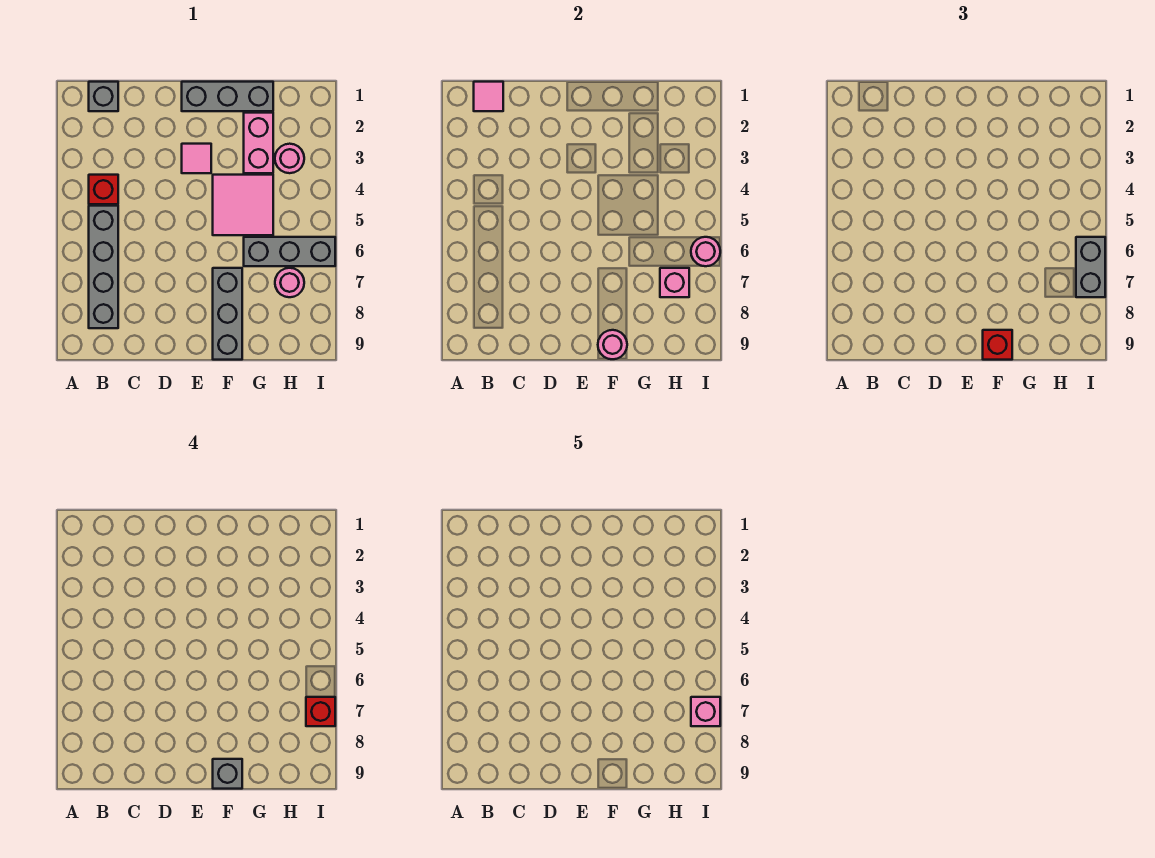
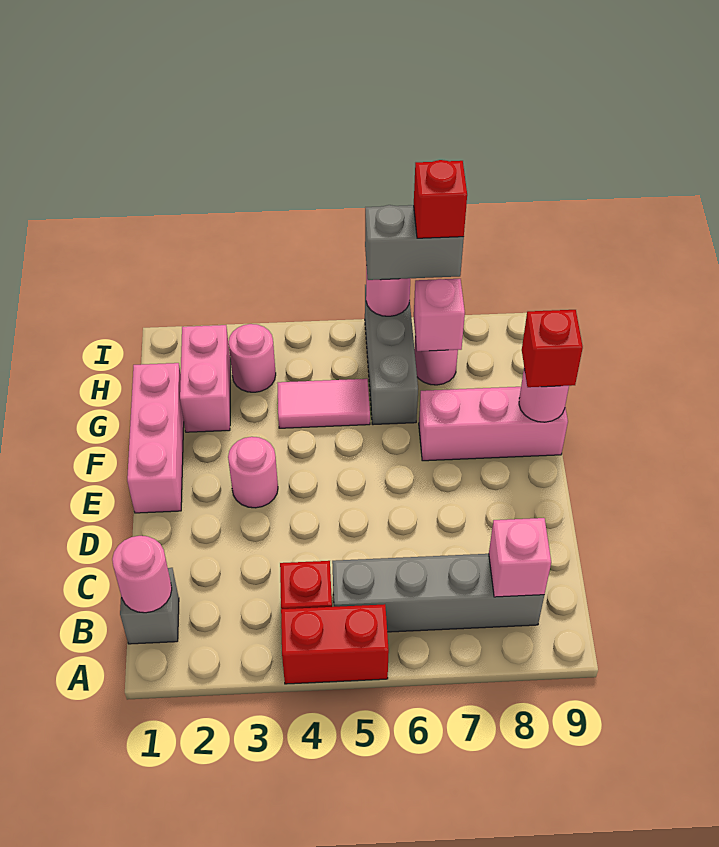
none -> red brick A4:A5 level 1
pink tile B1 level 2 -> pink round brick B1 level 2
grey brick E1:G1 level 1 -> pink brick E1:G1 level 1
pink tile E3 level 1 -> pink round brick E3 level 1
pink tile F4:G5 level 1 -> pink tile G4:G5 level 1
grey brick F7:F9 level 1 -> pink brick F7:F9 level 1
grey brick F9 level 4 -> none
pink brick G2:G3 level 1 -> pink brick G2:H2 level 1
pink brick I7 level 5 -> pink brick B8 level 2

